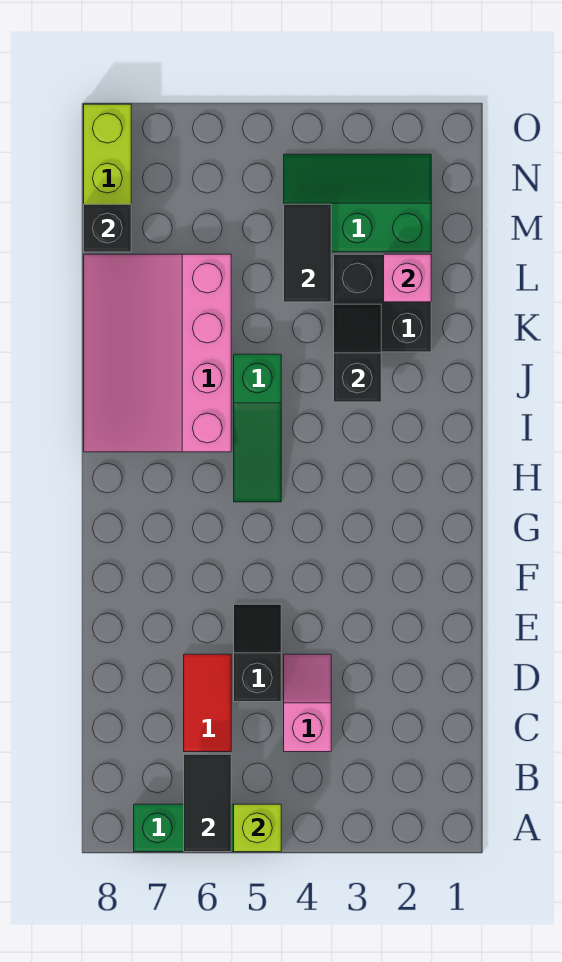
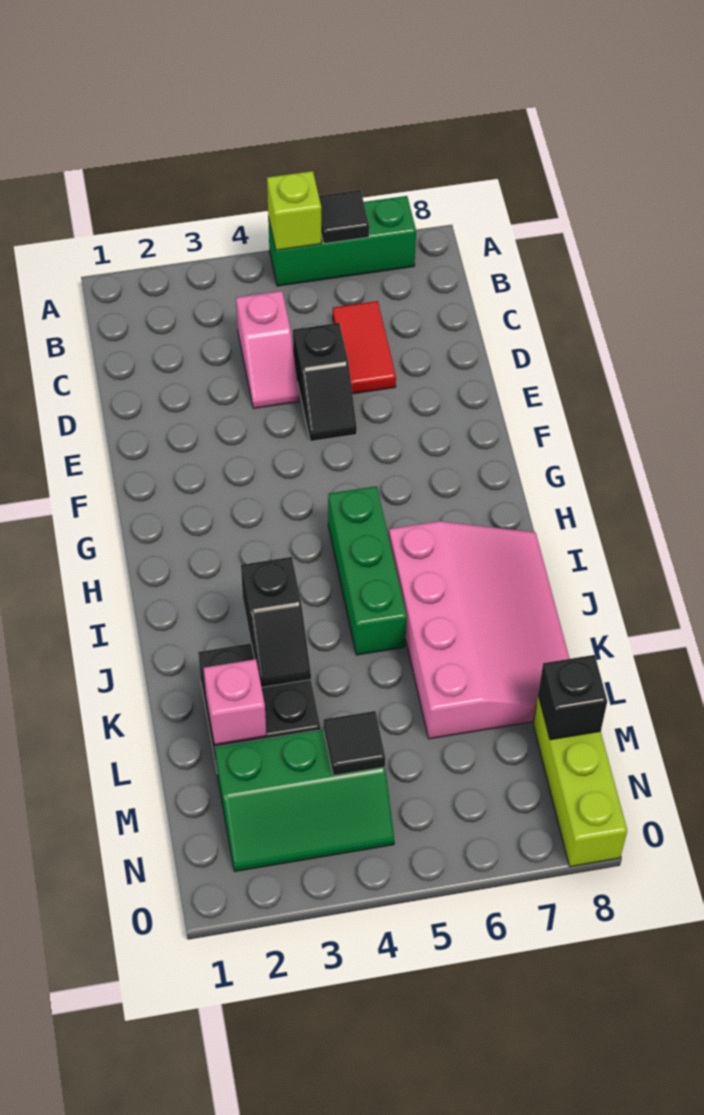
black tile A6:B6 level 2 -> black tile A6 level 2
green slope H5:J5 level 1 top J -> green brick H5:J5 level 1
black tile L4:M4 level 2 -> black tile M4 level 2

